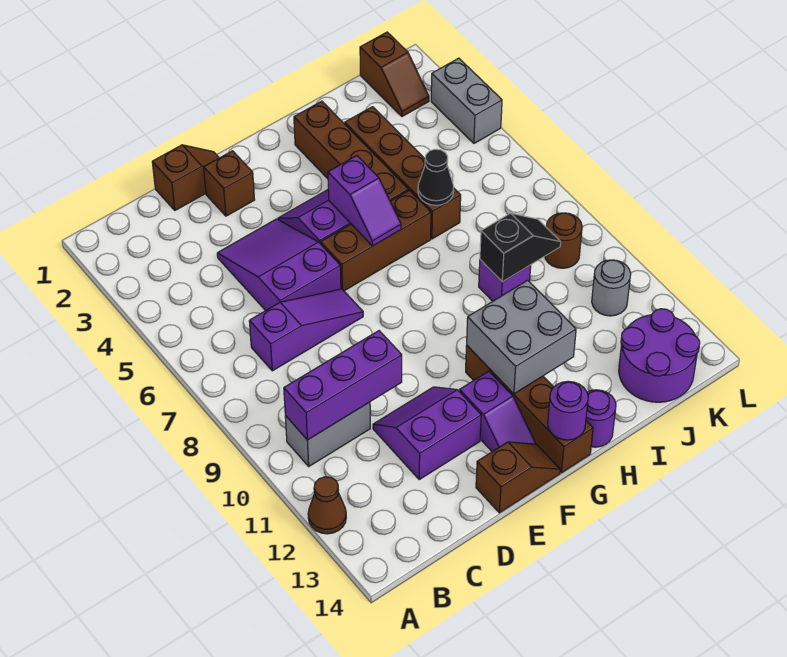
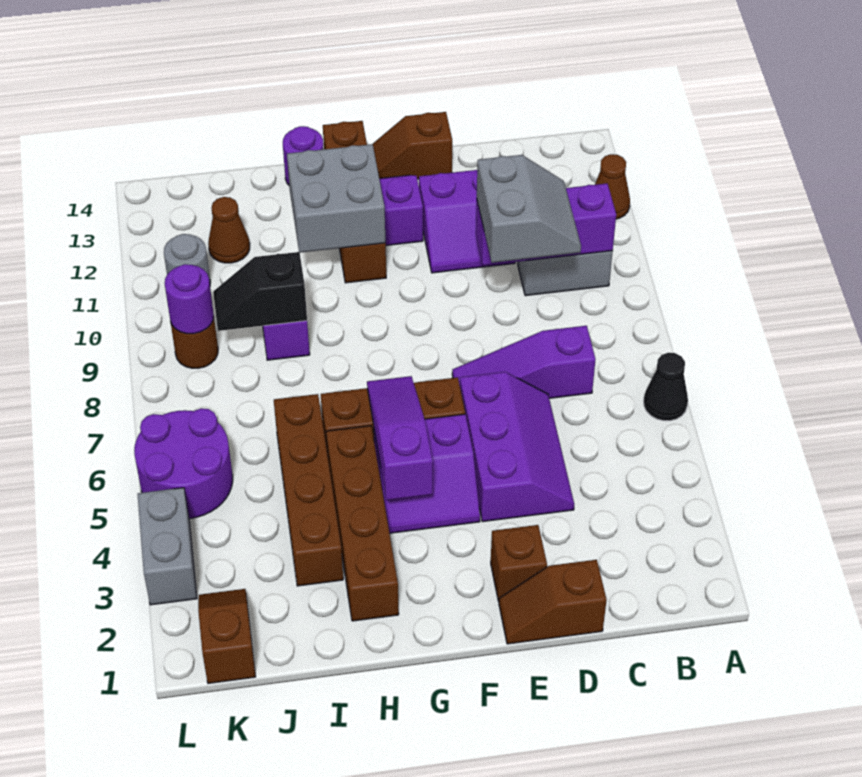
none -> grey slope C9:D10 level 3 top D
purple slope D4:E6 level 1 top 6 -> purple slope D4:E6 level 1 top E
purple slope G5:G6 level 2 top 5 -> purple slope G4:G6 level 2 top 4
purple round brick G14 level 2 -> purple round brick K9 level 2
black cone I6 level 2 -> black cone A6 level 1
none -> brown cone J12 level 1
purple round brick J13:K14 level 1 -> purple round brick K5:L6 level 1

